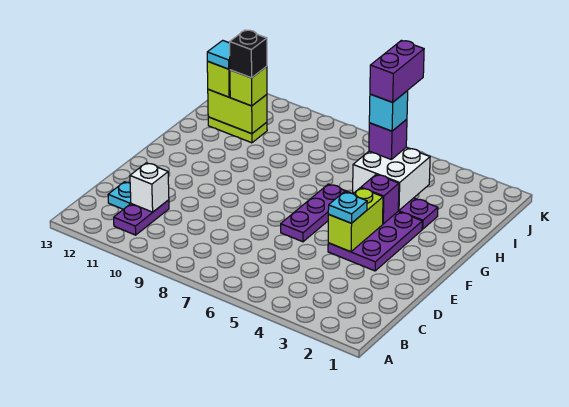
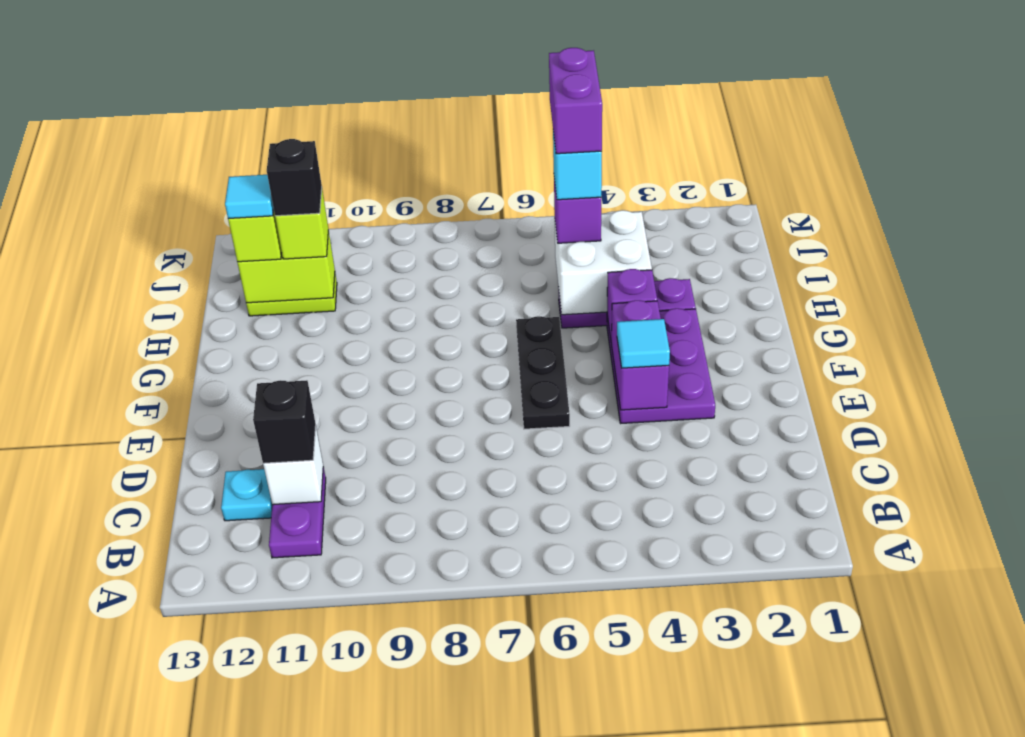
none -> black brick C11 level 3
lime brick E4:F4 level 2 -> purple brick E4:F4 level 2
cyan plate E4 level 3 -> cyan tile E4 level 3
purple plate E6:G6 level 1 -> black plate E6:G6 level 1

